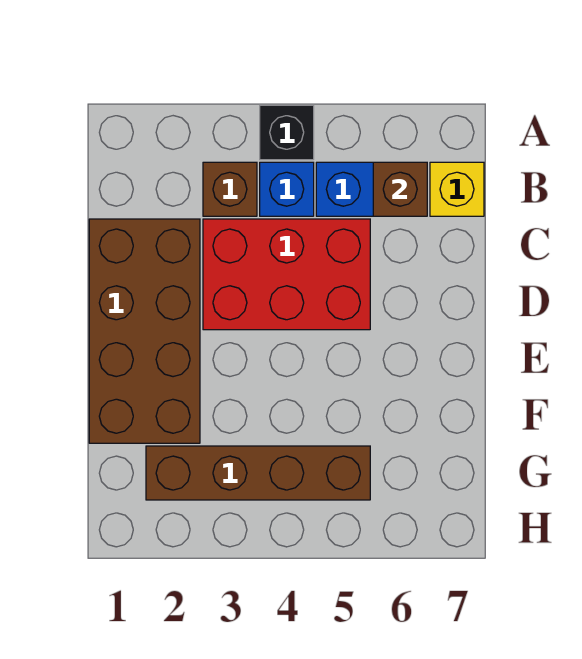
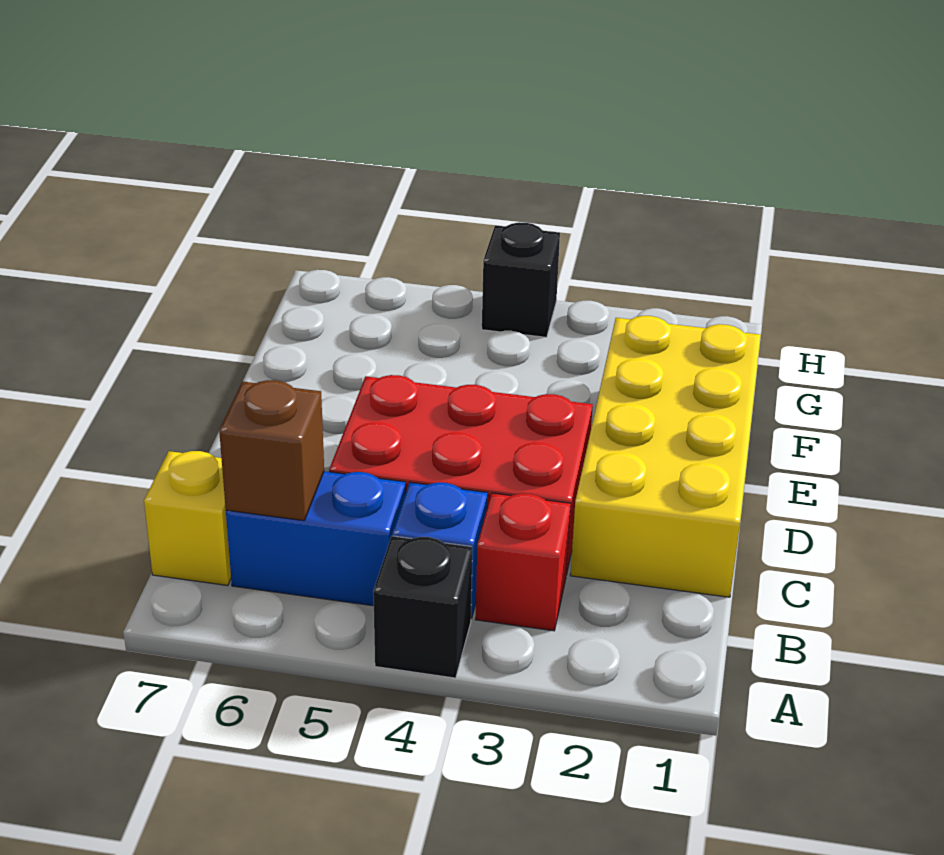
brown brick B3 level 1 -> red brick B3 level 1
brown brick C1:F2 level 1 -> yellow brick C1:F2 level 1
brown brick G2:G5 level 1 -> none
none -> black brick H4 level 1

